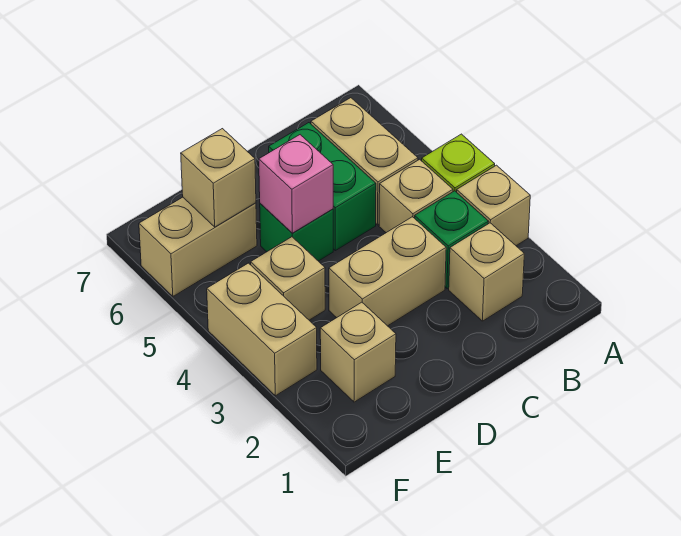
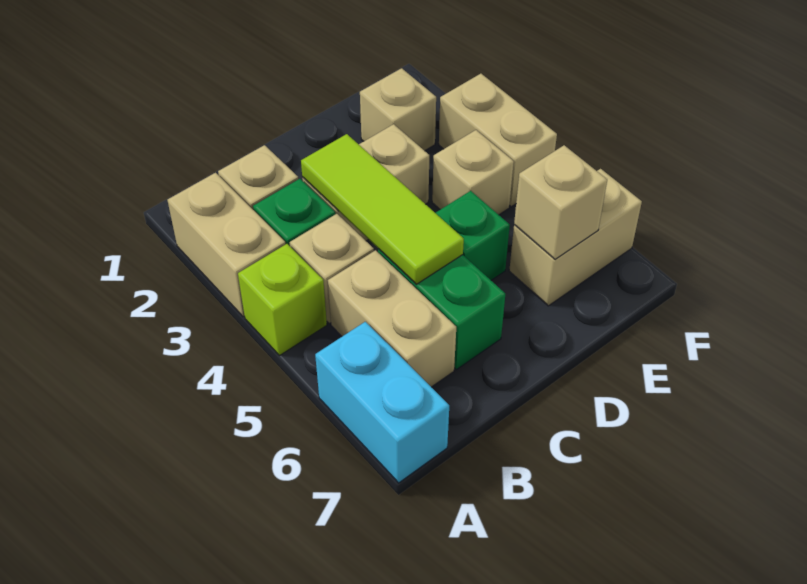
tan brick A3 level 1 -> tan brick A2:A3 level 1
none -> cyan brick A6:A7 level 1
none -> lime tile C3:C5 level 2
pink brick D5 level 2 -> none

